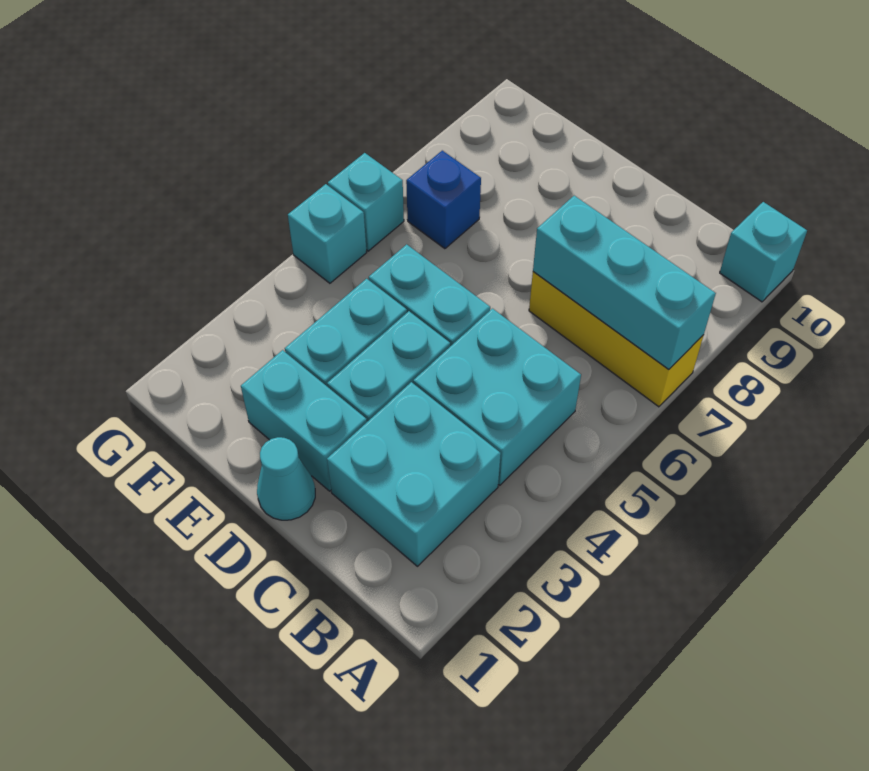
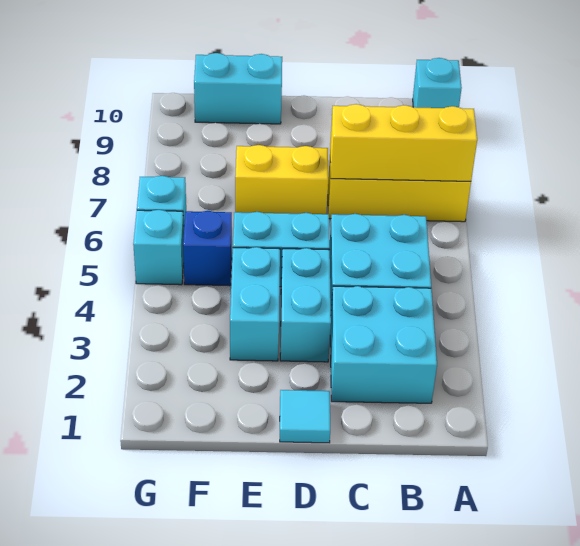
cyan brick A7:C7 level 2 -> yellow brick A7:C7 level 2
cyan cone D1 level 1 -> cyan tile D1 level 1
cyan brick D2:E2 level 1 -> cyan brick E10:F10 level 1
none -> yellow brick D7:E7 level 1
blue brick F7 level 1 -> blue brick F5 level 1

